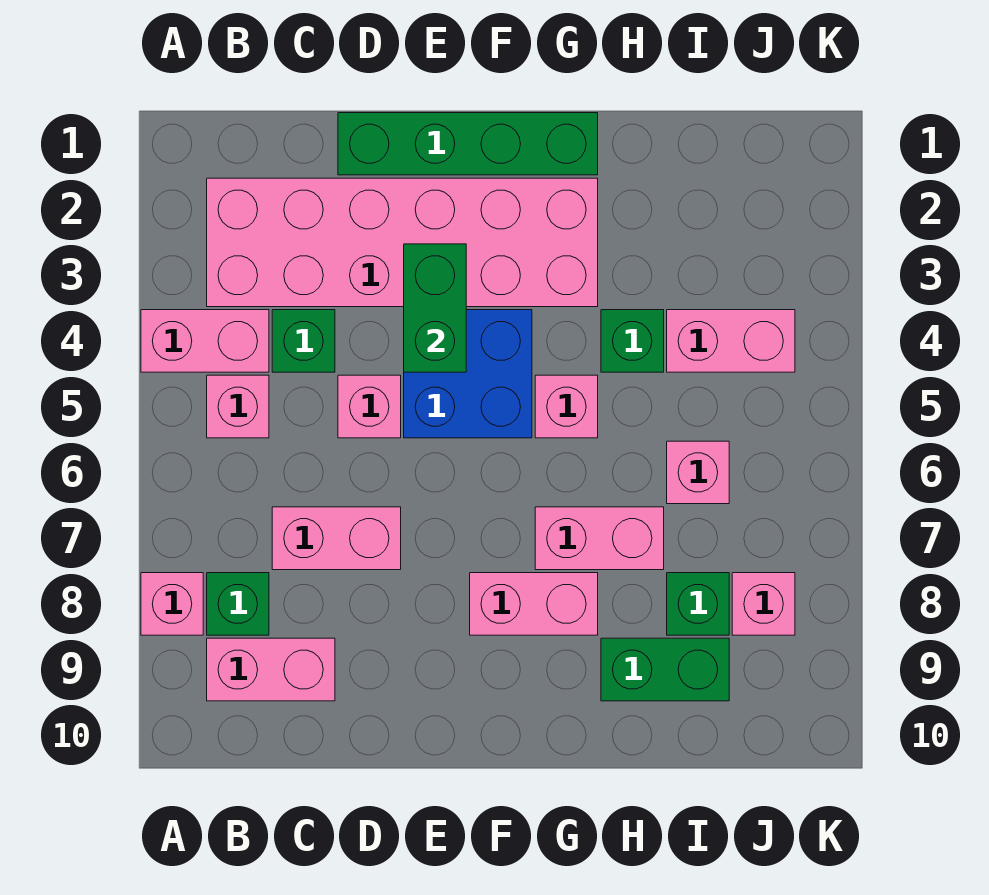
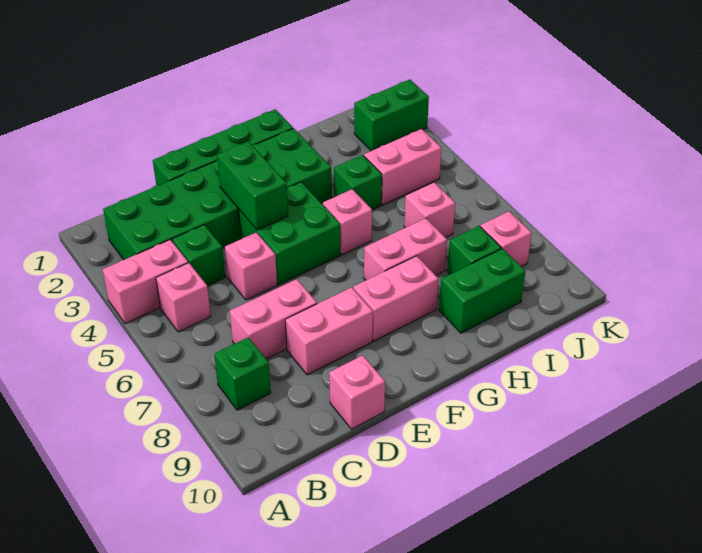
pink brick A8 level 1 -> pink brick D10 level 1
pink brick B2:G3 level 1 -> green brick B2:G3 level 1
pink brick B9:C9 level 1 -> pink brick D8:E8 level 1
blue brick E4:F5 level 1 -> green brick E4:F5 level 1
none -> green brick J2:K2 level 1

